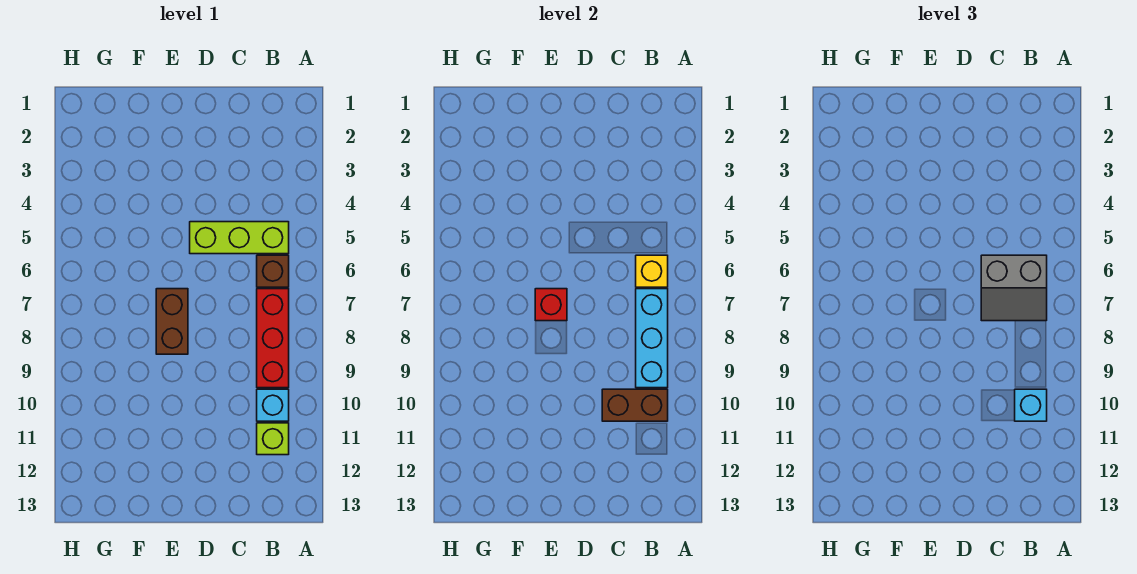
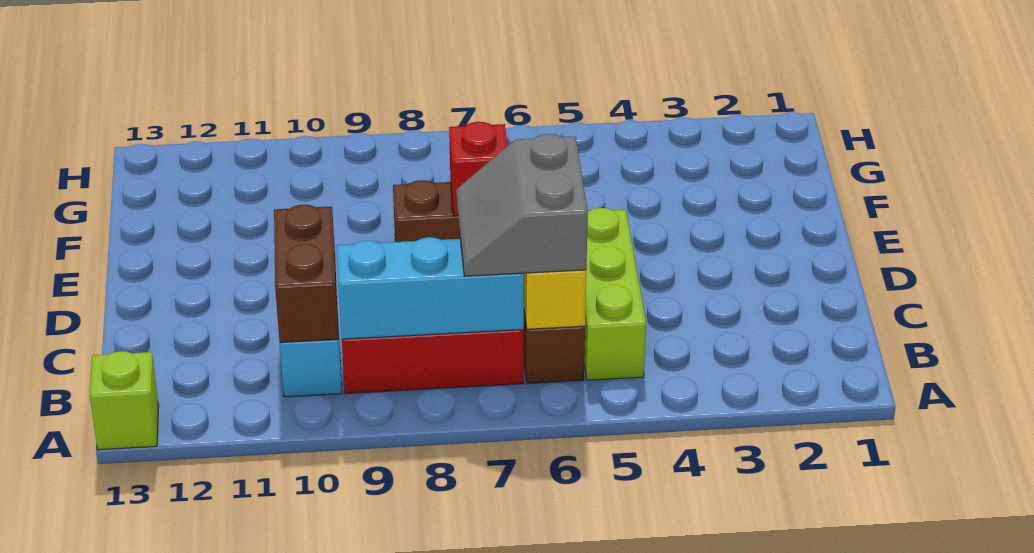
cyan brick B10 level 3 -> none
lime brick B11 level 1 -> lime brick A13 level 1

